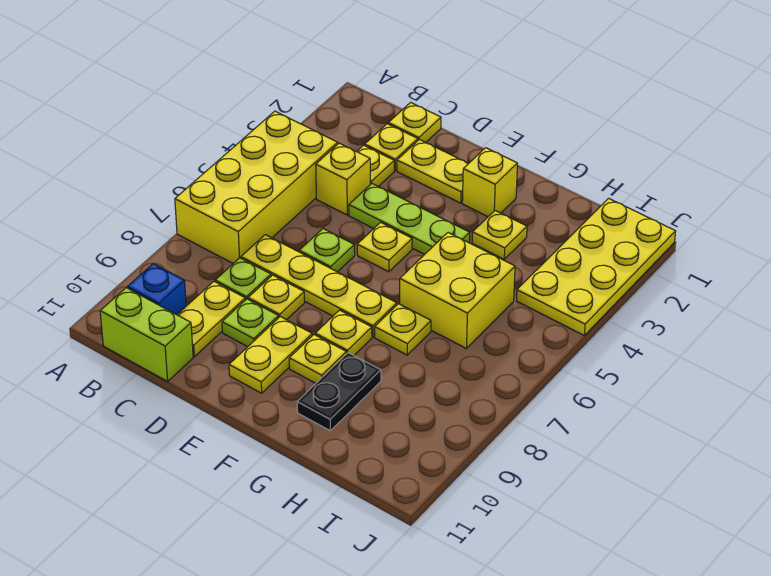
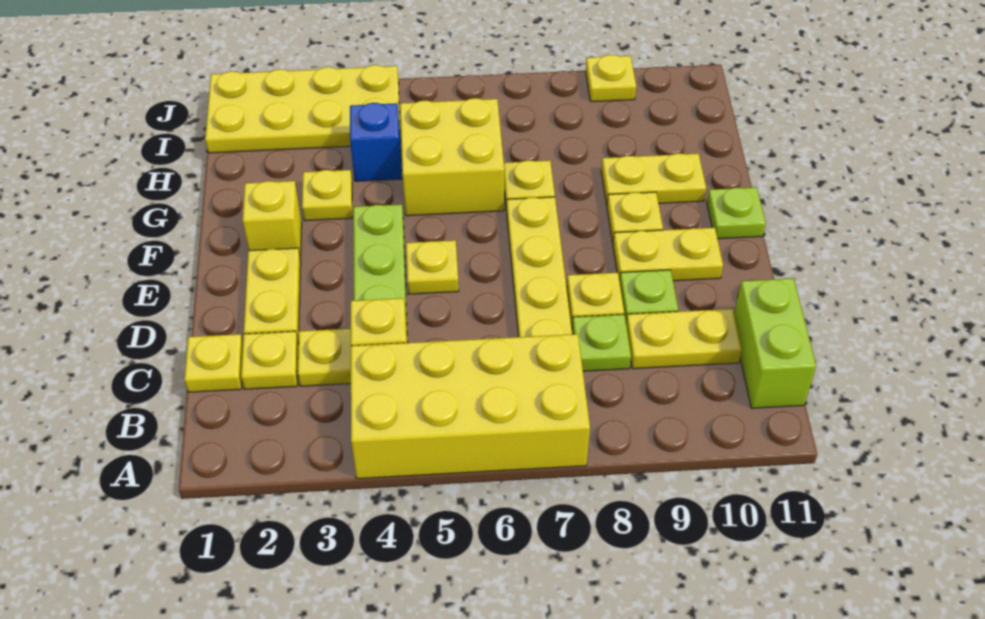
blue brick B10 level 1 -> blue brick H4 level 1
lime plate D6 level 1 -> lime plate F11 level 1
yellow plate F8 level 1 -> yellow plate J9 level 1
black plate G9:G10 level 1 -> yellow plate G9:G10 level 1

